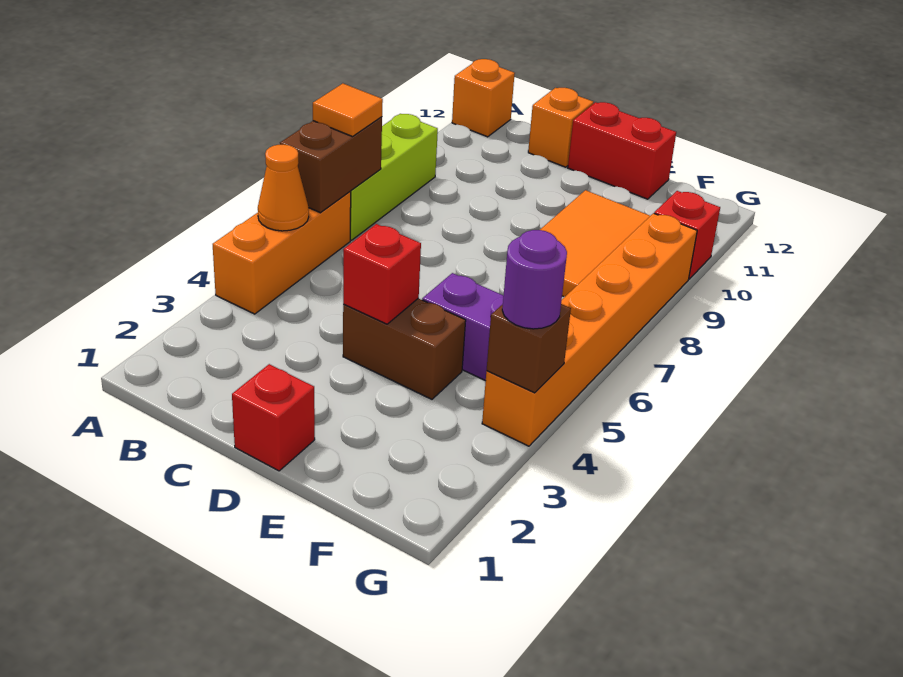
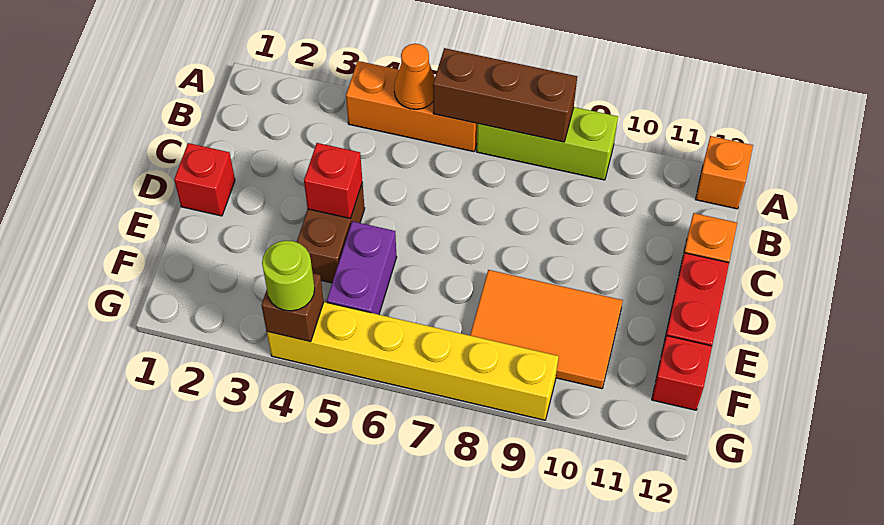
brown brick A6:A7 level 2 -> brown brick A6:A8 level 2
orange tile A7 level 3 -> none
orange brick G4:G9 level 1 -> yellow brick G4:G9 level 1
purple round brick G4 level 3 -> lime round brick G4 level 3
red brick G10 level 1 -> red brick F12 level 1

